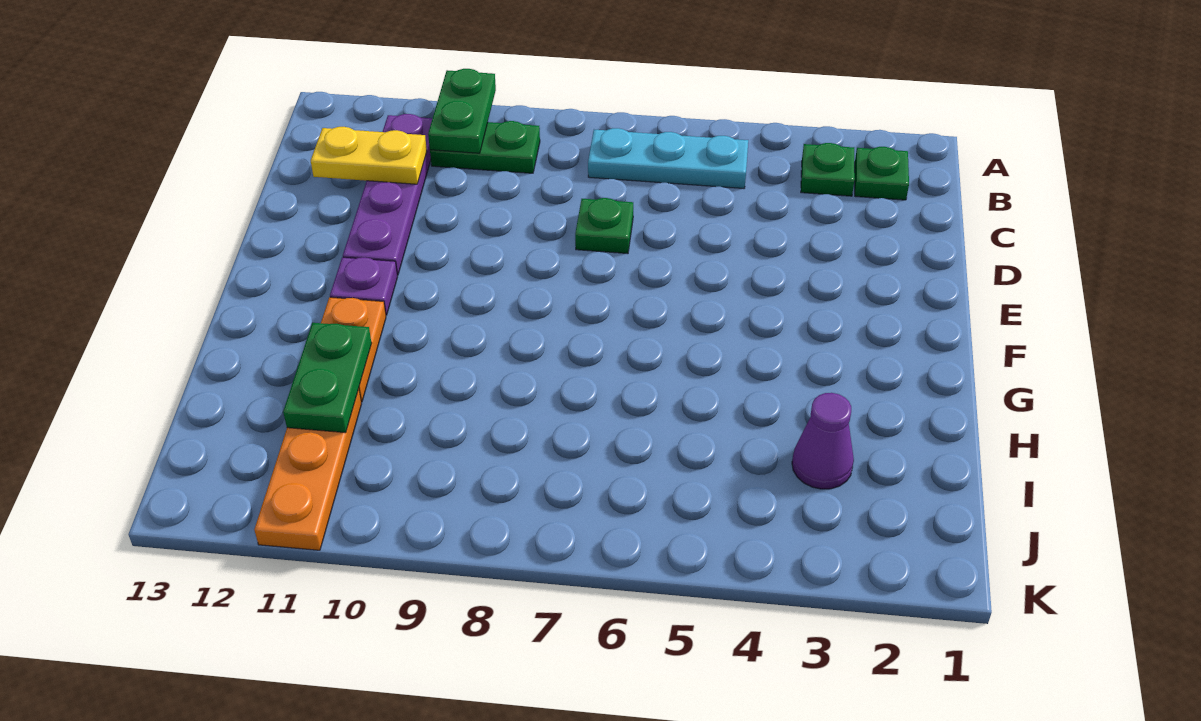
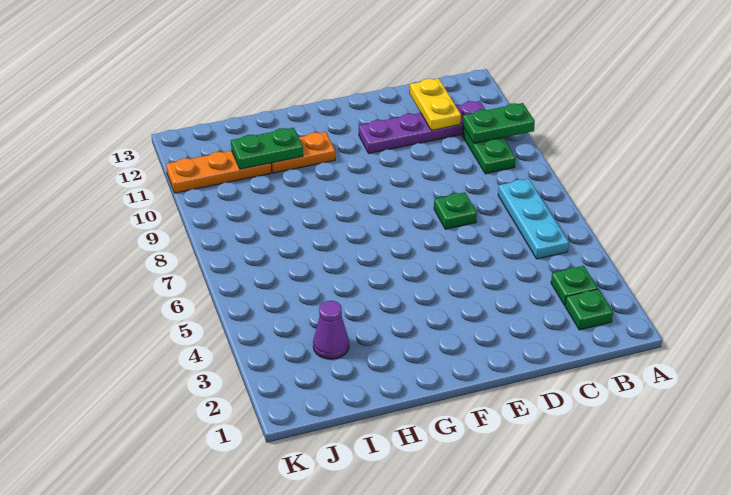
purple plate F11 level 1 -> none

